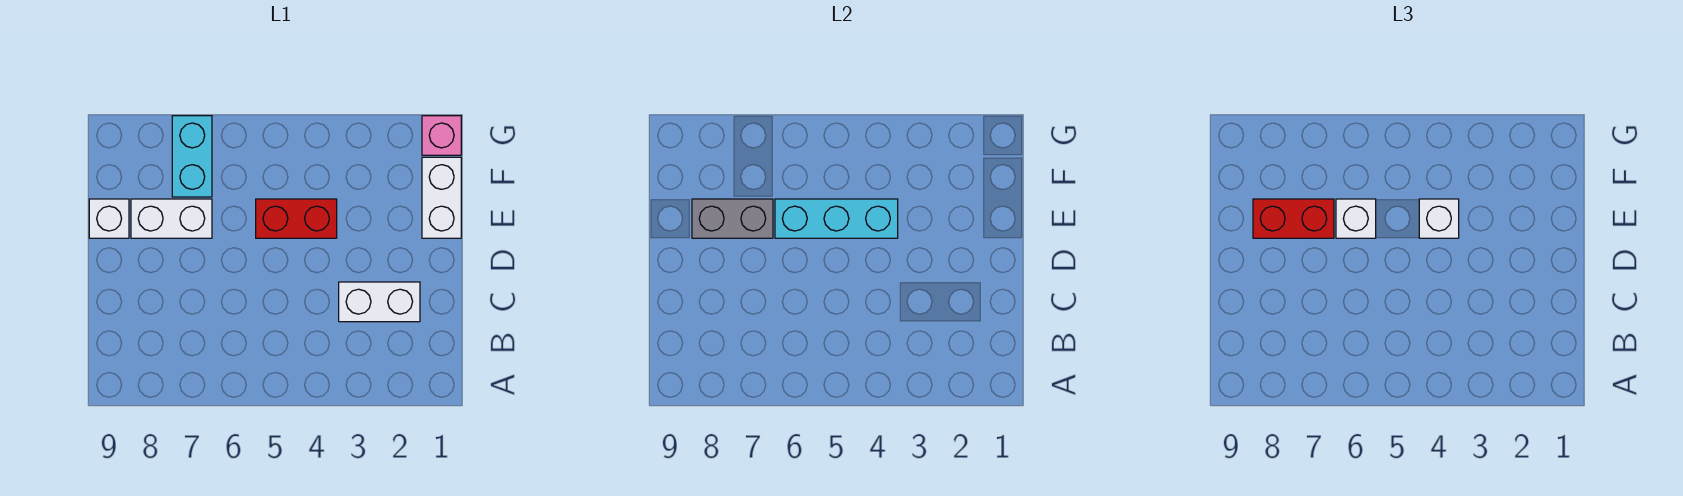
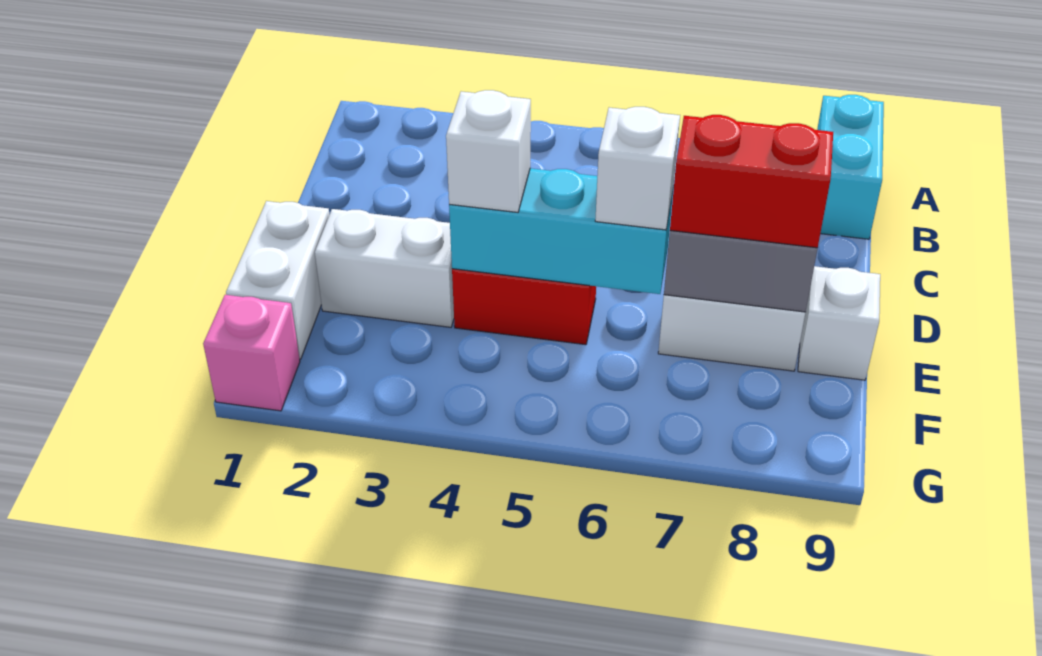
white brick C2:C3 level 1 -> white brick E2:E3 level 1
cyan brick F7:G7 level 1 -> cyan brick A9:B9 level 1

